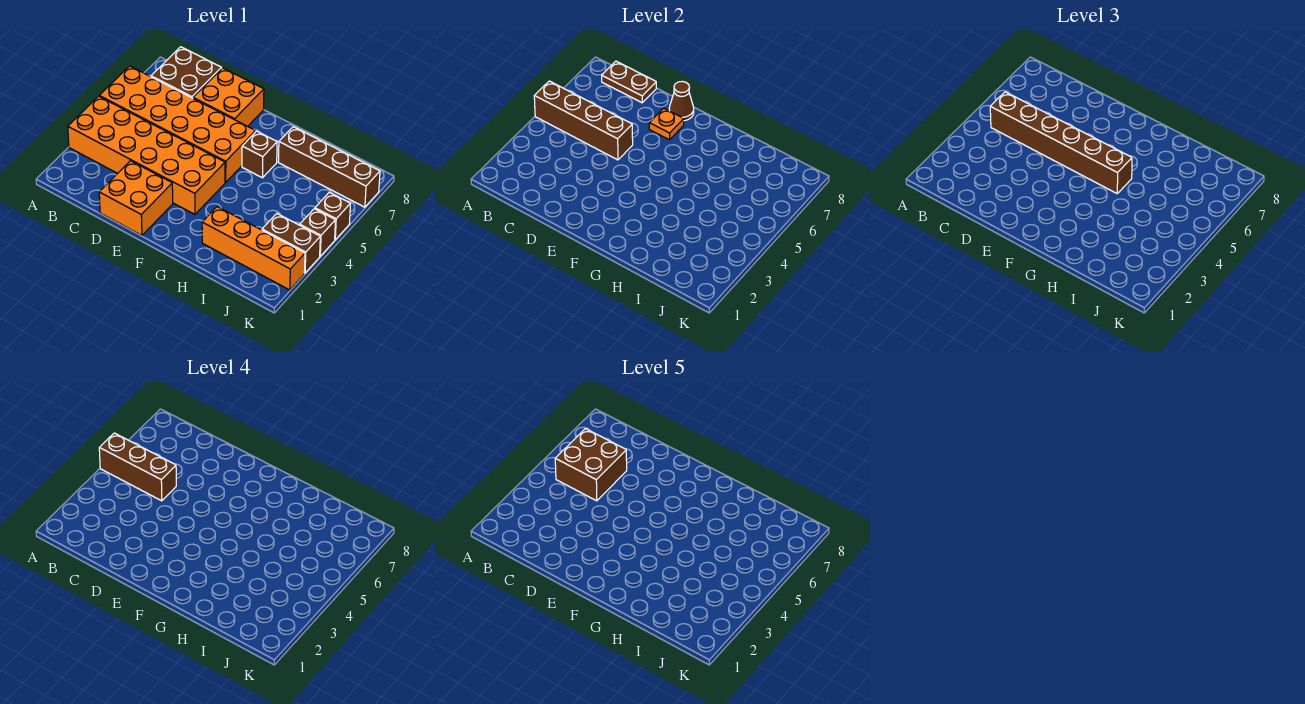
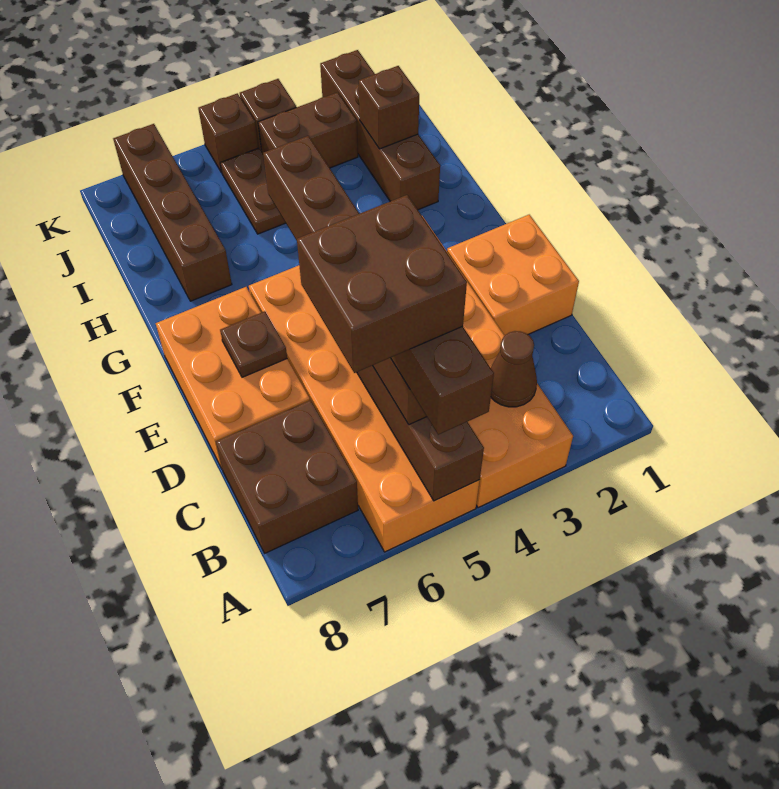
brown plate B8:C8 level 2 -> brown plate I5:J5 level 1
orange brick D7:E8 level 1 -> orange brick D7:F8 level 1
orange plate E7 level 2 -> brown plate E7 level 2
brown cone E8 level 2 -> brown cone B3 level 2
brown brick G6 level 1 -> brown brick I2 level 2
orange brick H2:K2 level 1 -> brown brick H2:K2 level 1
brown brick J3:K3 level 1 -> brown brick J3:J4 level 1

